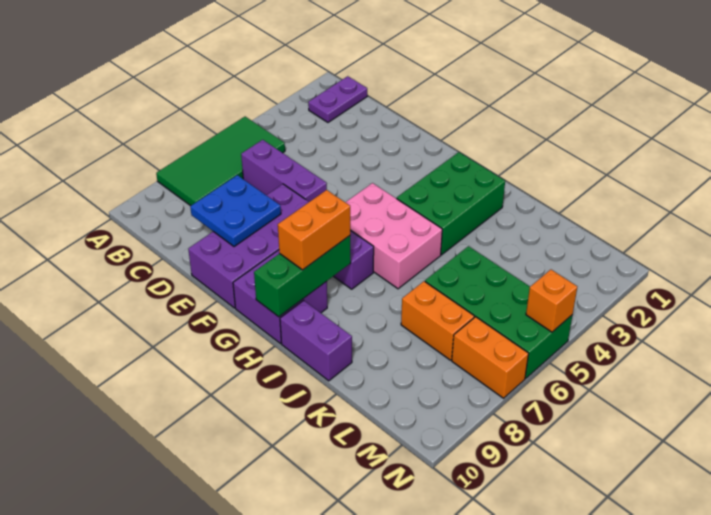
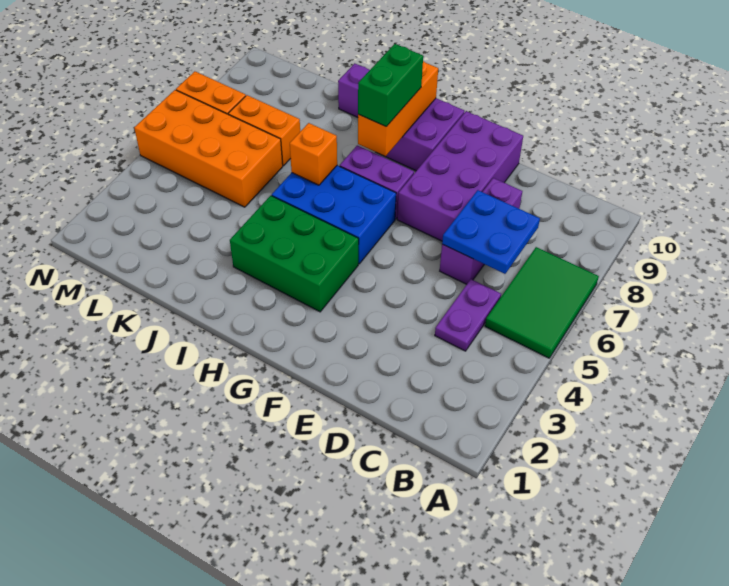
green tile A5:B8 level 1 -> green tile A5:B7 level 1
purple plate B1:B2 level 1 -> purple plate C4:C5 level 1
purple brick C6:E6 level 1 -> purple brick D6:D8 level 1
blue plate D8:E9 level 2 -> blue plate C6:D7 level 2
pink brick G5:I6 level 1 -> blue brick G5:I6 level 1
green brick H2:I4 level 1 -> green brick G3:I4 level 1
green brick H8:H10 level 2 -> orange brick H8:H10 level 2
orange brick H8:H9 level 3 -> green brick H8:H9 level 3
green brick K5:N6 level 1 -> orange brick K5:N6 level 1
orange brick N5 level 2 -> orange brick I6 level 2

